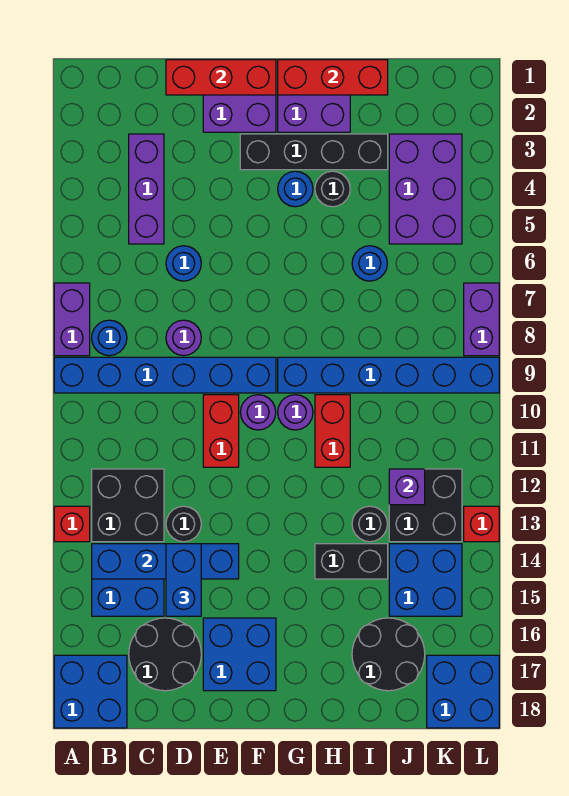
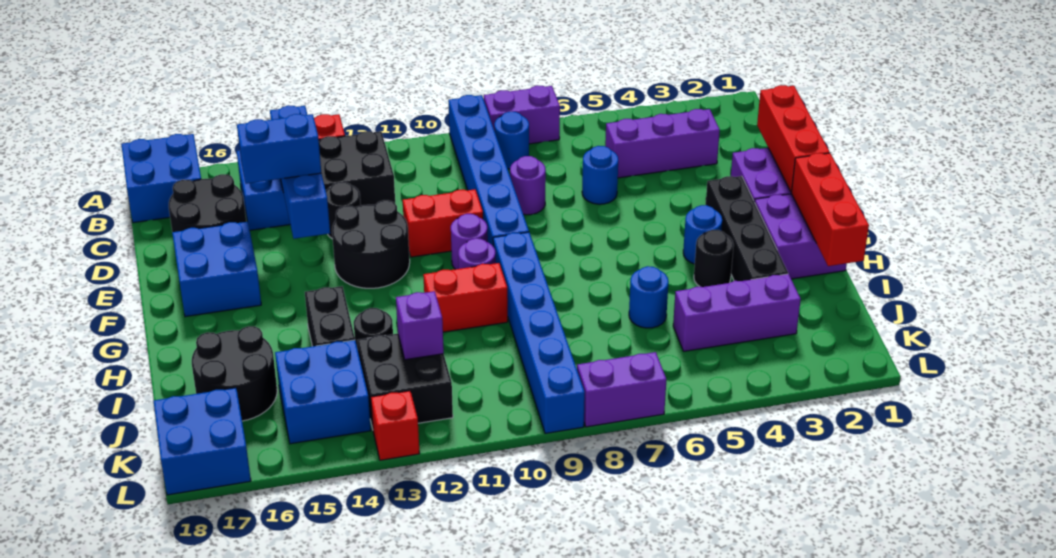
none -> black round brick E12:F13 level 1
purple brick J3:K5 level 1 -> purple brick J3:J5 level 1

